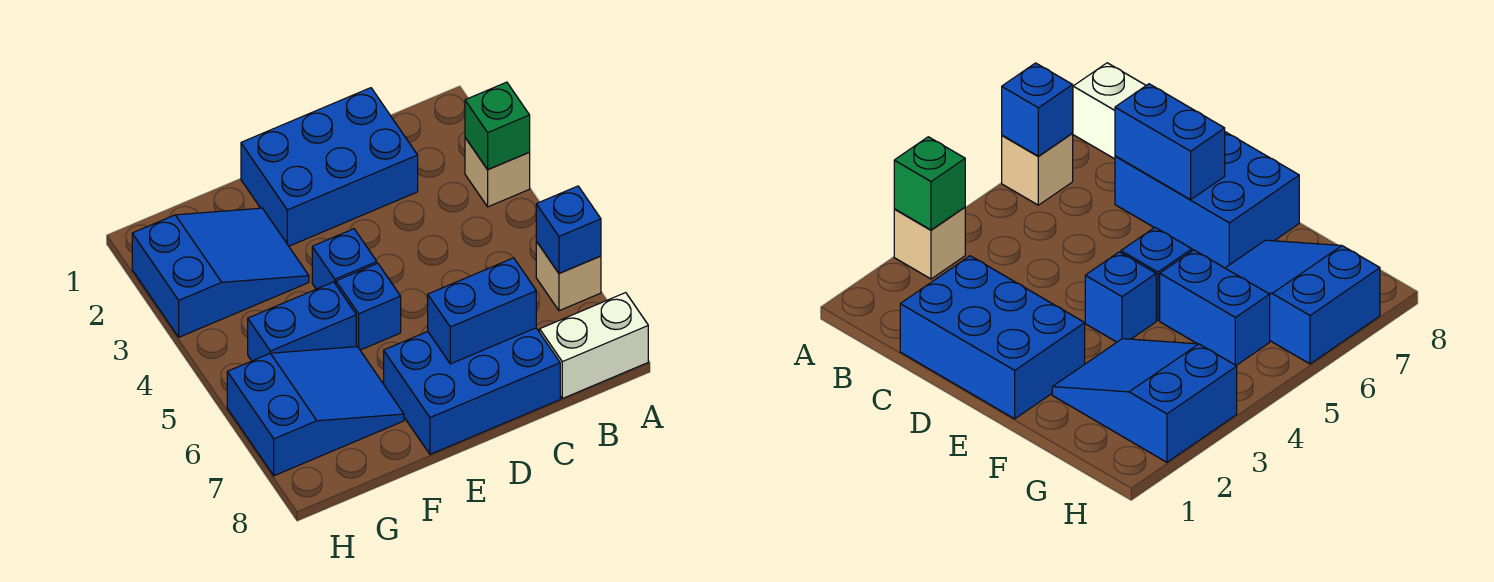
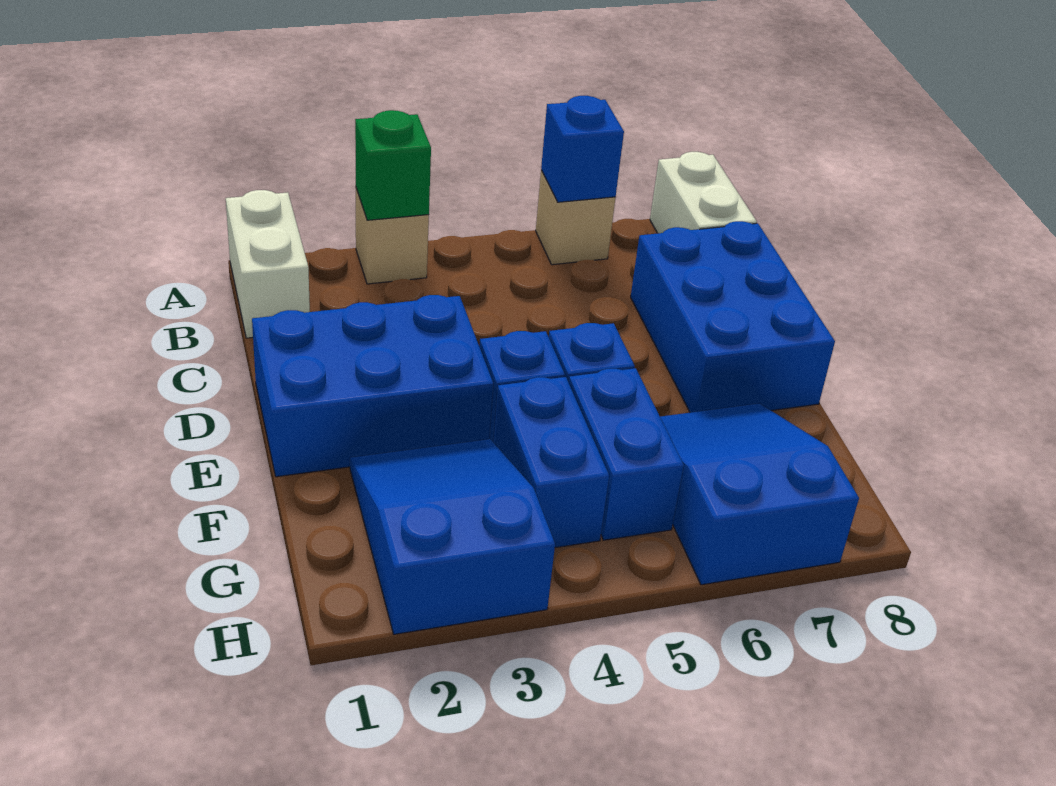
none -> white brick A1:B1 level 1
blue brick C1:E2 level 1 -> blue brick D1:E3 level 1
blue brick C7:D7 level 2 -> blue brick F4:G4 level 1

